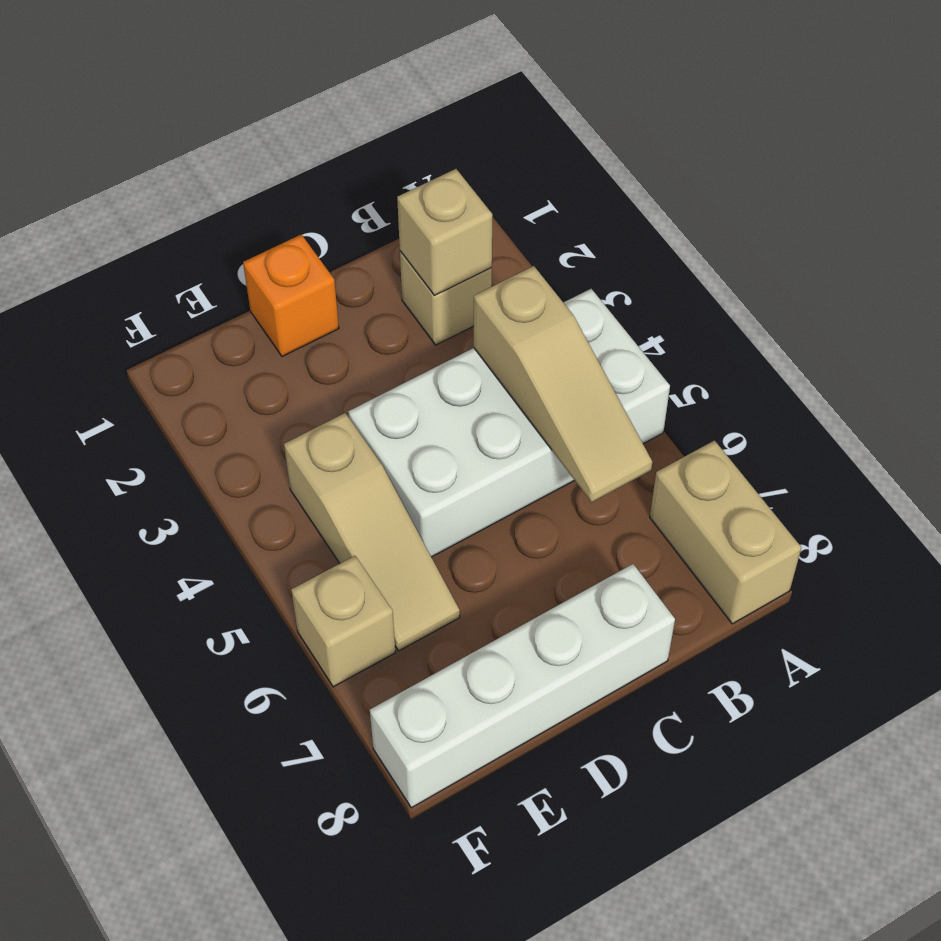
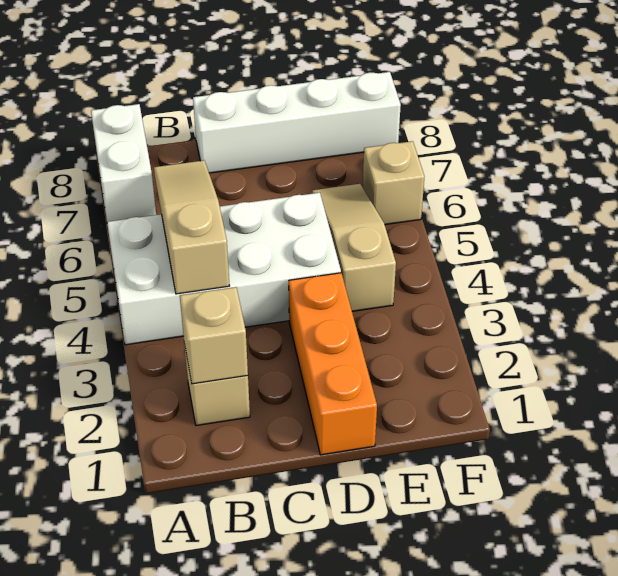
tan brick A7:A8 level 1 -> white brick A7:A8 level 1
orange brick D1 level 1 -> orange brick D1:D3 level 1

